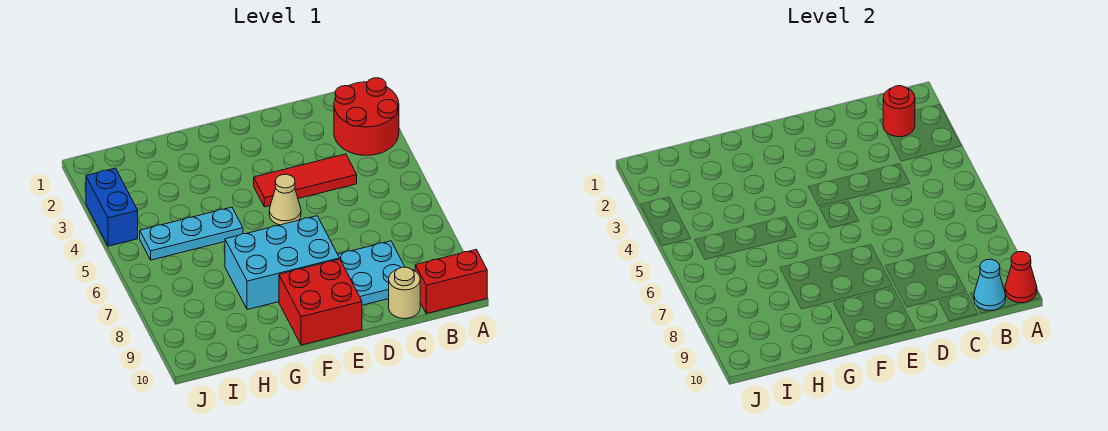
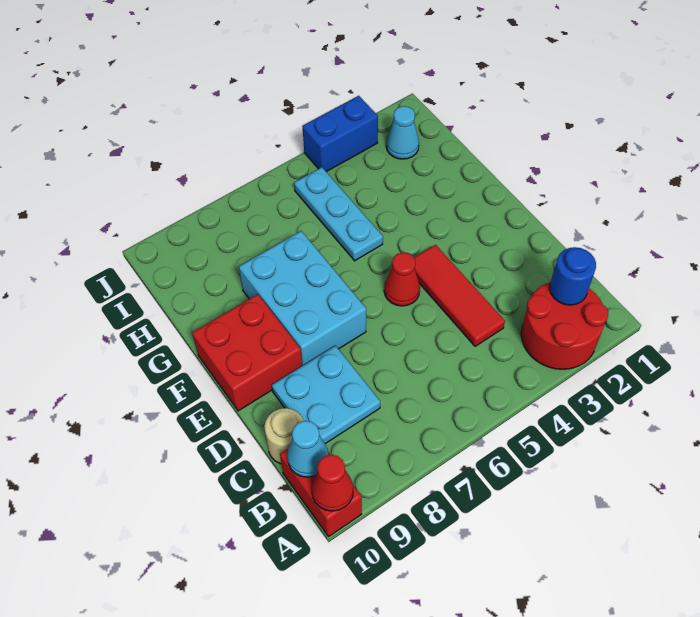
red round brick B2 level 2 -> blue round brick B2 level 2
tan cone E5 level 1 -> red cone E5 level 1
none -> cyan cone I2 level 1

